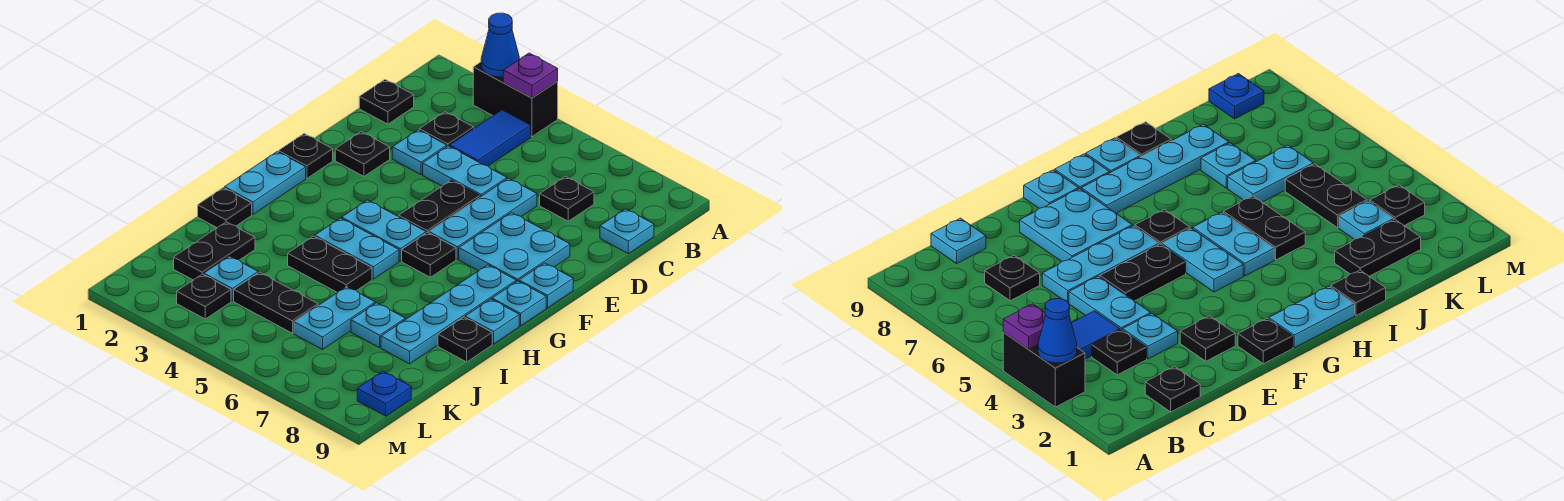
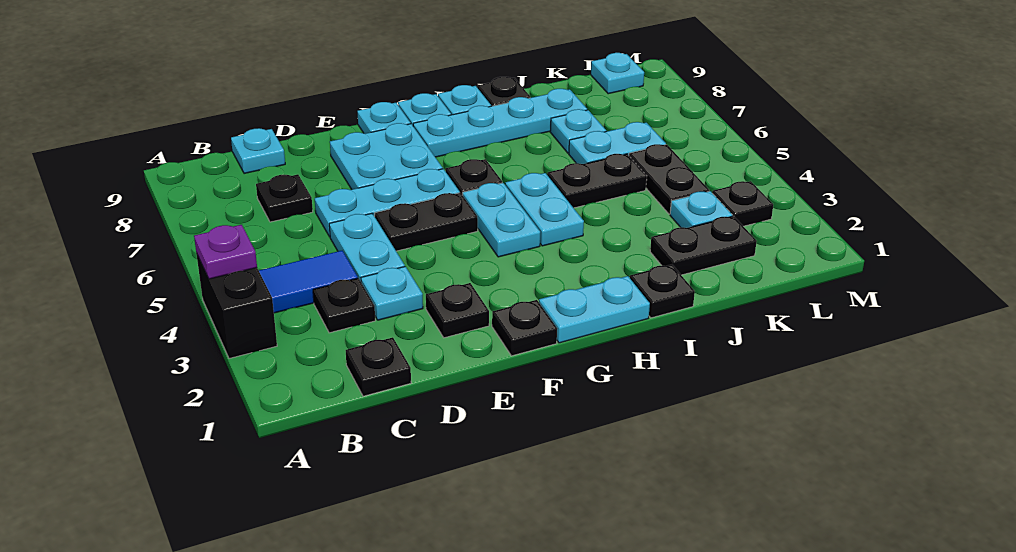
blue cone A3 level 2 -> none
black plate I4:I5 level 1 -> black plate I5:J5 level 1
blue plate L9 level 1 -> cyan plate L9 level 1

